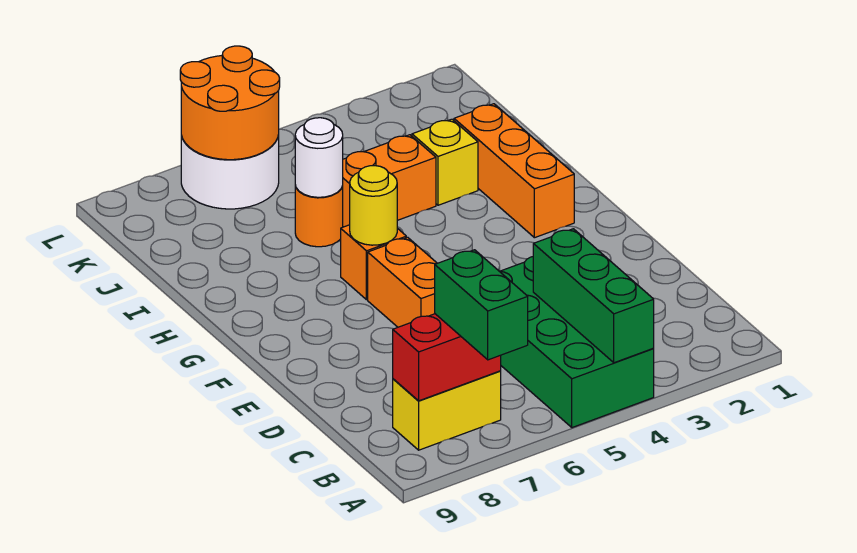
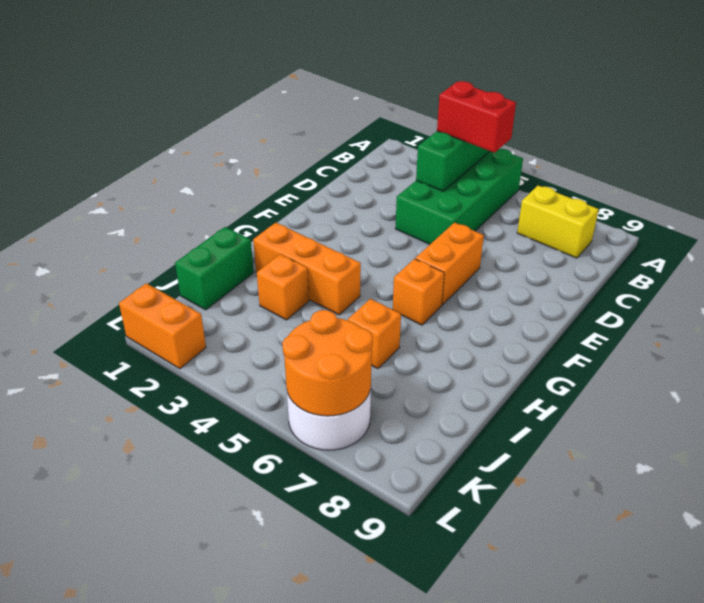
green brick A7:B7 level 3 -> green brick I1:J1 level 1
red brick B7:B8 level 2 -> red brick B4:B5 level 3
orange brick G2:I2 level 1 -> orange brick H2:H4 level 1
yellow round brick G6 level 2 -> none
yellow brick I3 level 1 -> orange brick I3 level 1
orange brick I4:I5 level 1 -> orange brick L1:L2 level 1
orange round brick I6 level 1 -> orange brick I6 level 1
white round brick I6 level 2 -> none

